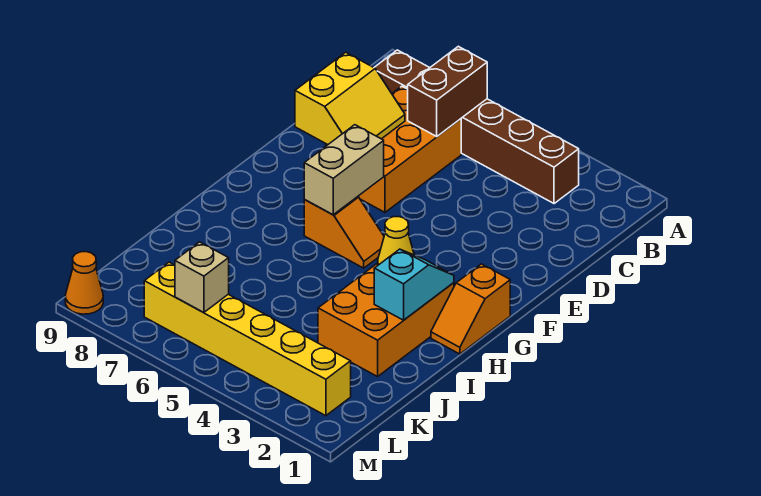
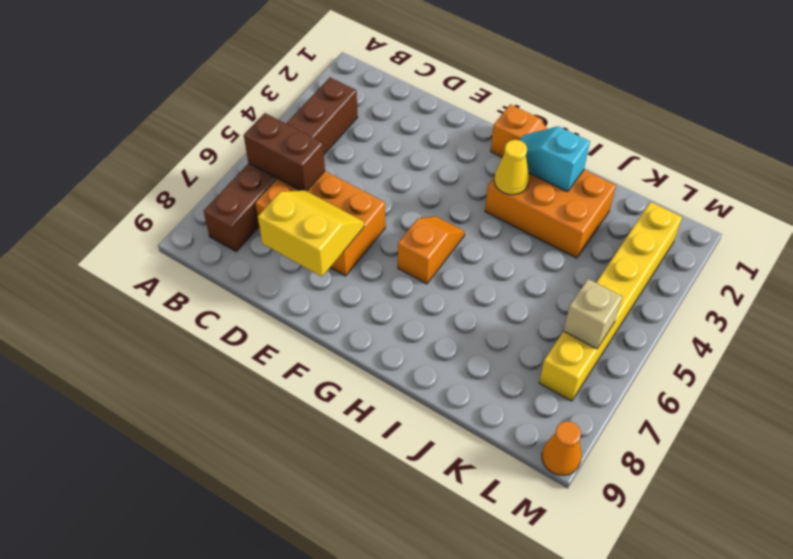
tan brick F6:G6 level 2 -> none

